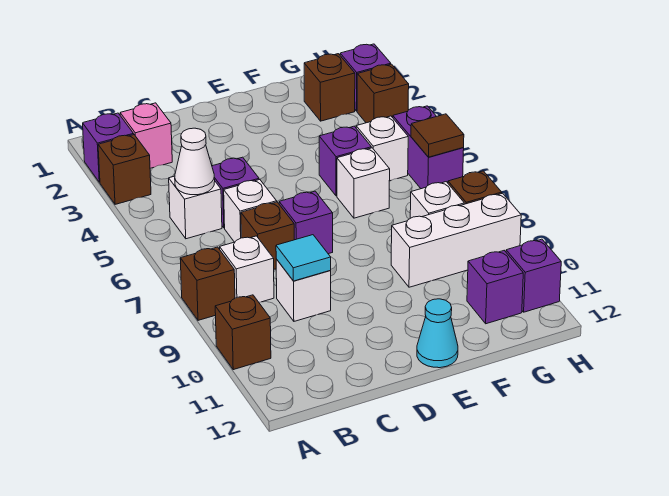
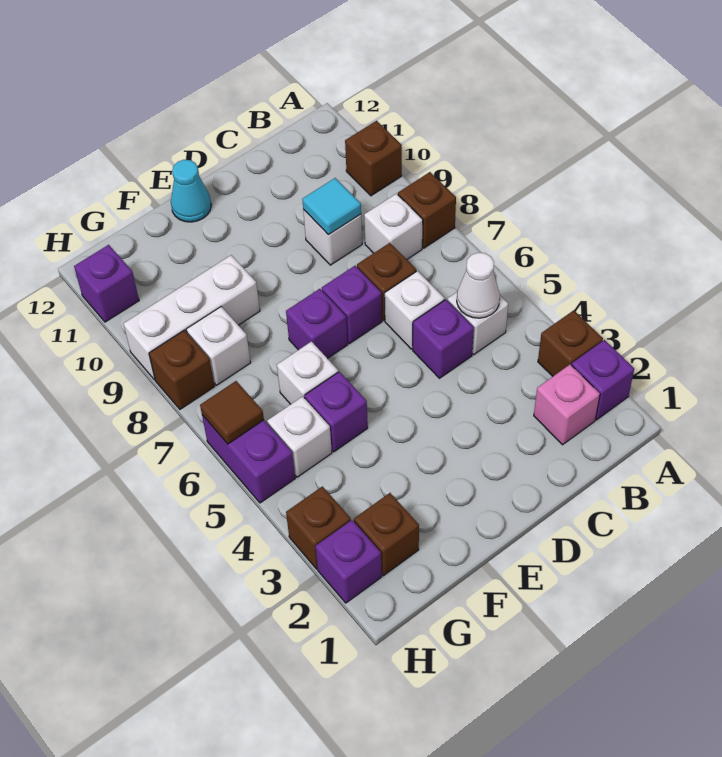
purple brick G11 level 1 -> purple brick E7 level 1

